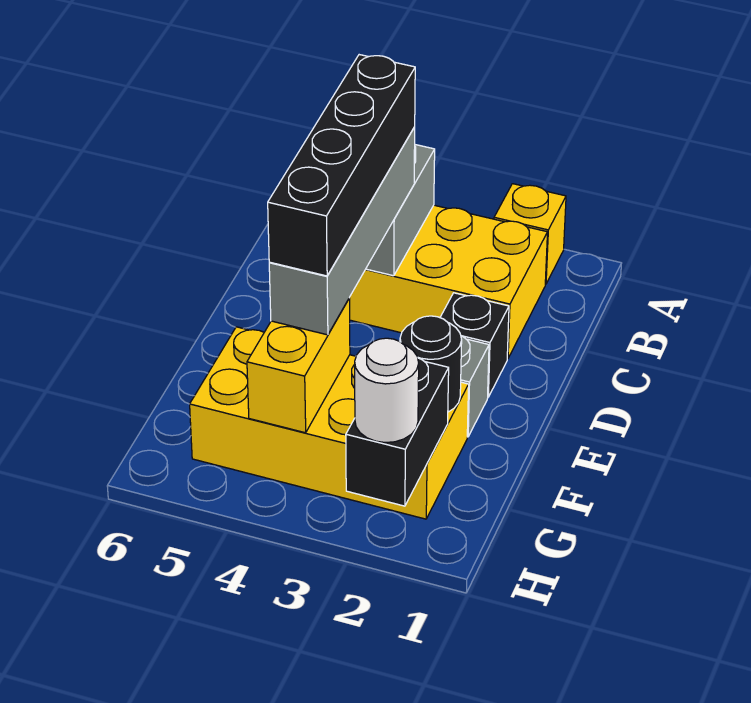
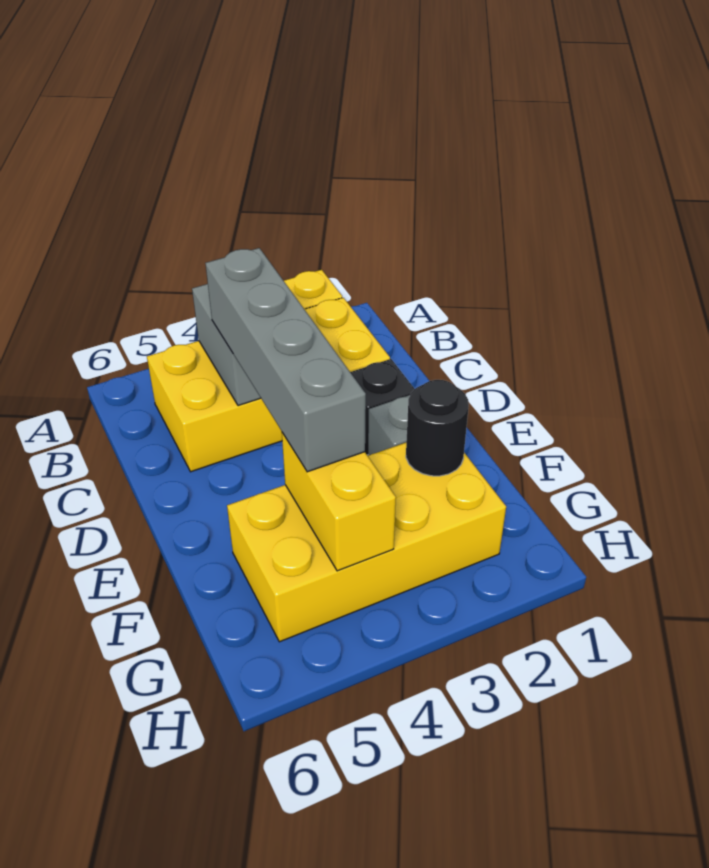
black brick C4:F4 level 4 -> none
black brick G2:H2 level 2 -> none
white round brick H2 level 3 -> none

